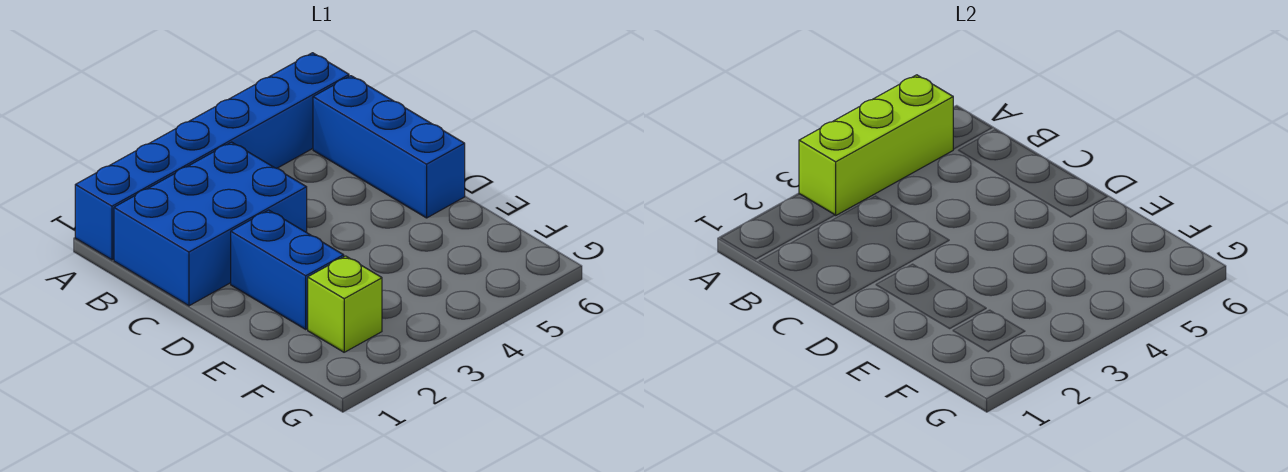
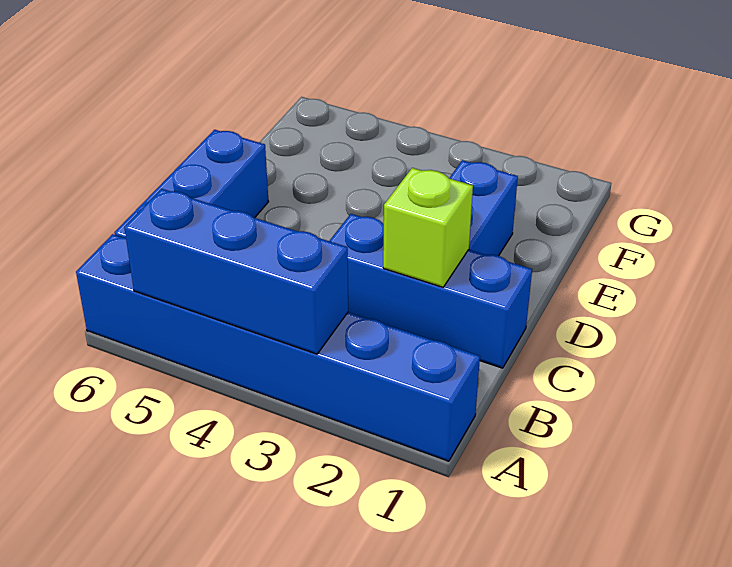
lime brick A3:A5 level 2 -> blue brick A3:A5 level 2
blue brick B1:C3 level 1 -> blue brick C1:C3 level 1
lime brick F2 level 1 -> lime brick C2 level 2

